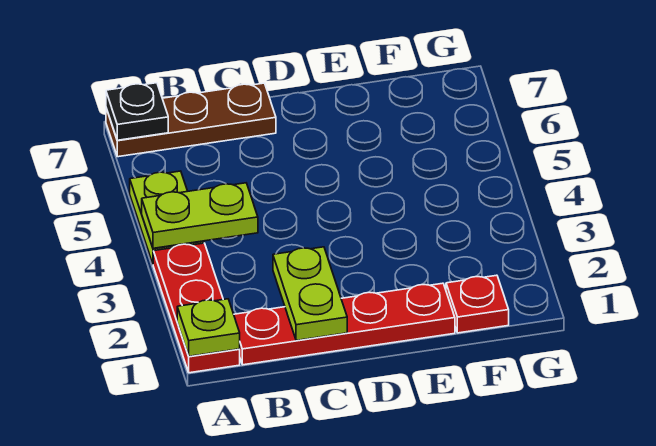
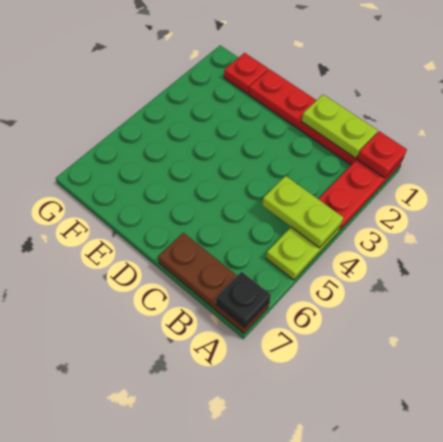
lime plate A1 level 2 -> red plate A1 level 2
lime plate C1:C2 level 2 -> lime plate B1:C1 level 2

